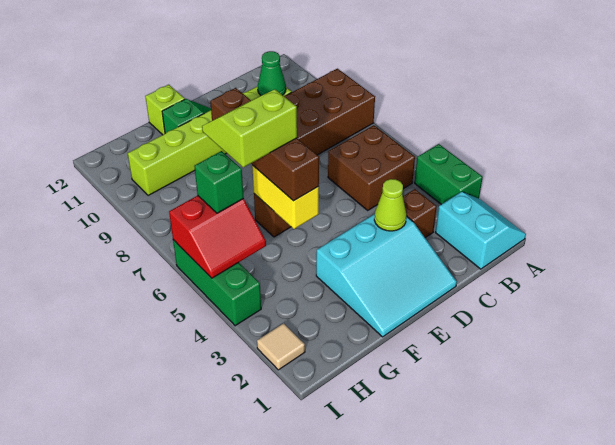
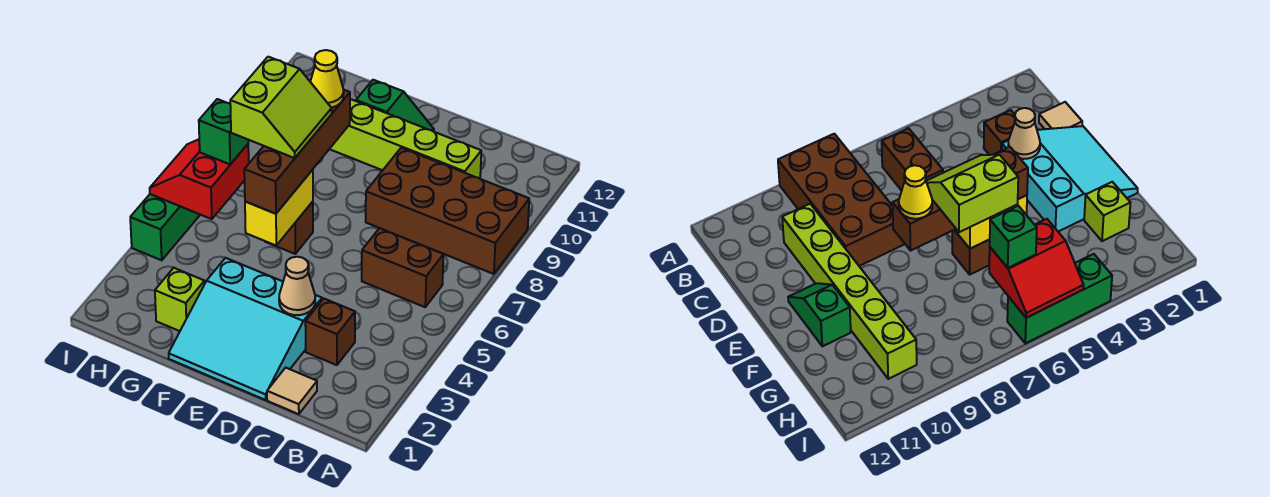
cyan slope A1:B2 level 1 top B -> none
green brick A3:A4 level 1 -> none
brown brick B5:C6 level 1 -> brown brick B6:C6 level 1
green cone C10 level 2 -> none
lime cone D3 level 2 -> tan cone D3 level 2
lime slope F6:G7 level 4 top 6 -> lime slope F6:G7 level 4 top G
none -> yellow cone F8 level 4
lime brick F12 level 1 -> lime brick G2 level 1
red slope H5:I6 level 2 top 6 -> red slope H5:I6 level 2 top H
tan tile I2 level 1 -> tan tile C1 level 1

